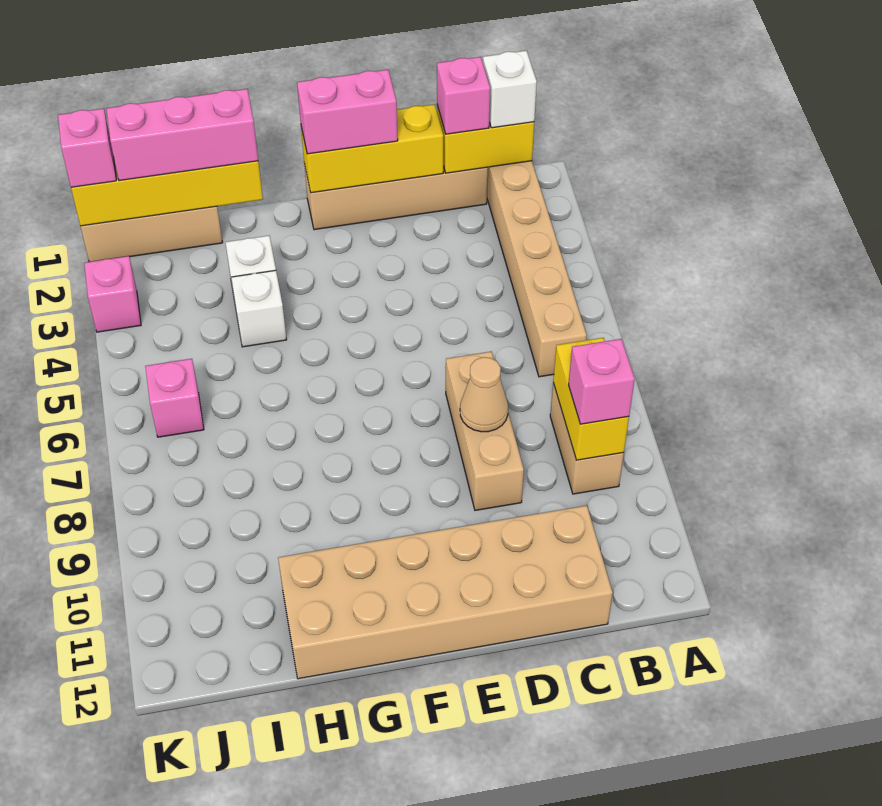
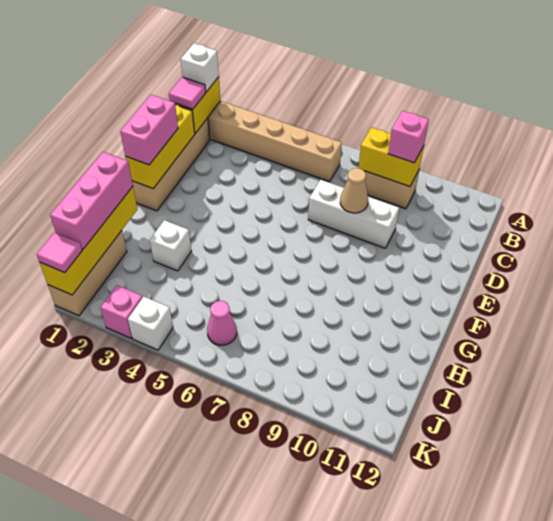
pink brick C1 level 3 -> pink tile C1 level 3
tan brick C11:H12 level 1 -> none
tan brick D7:D9 level 1 -> white brick D7:D9 level 1
white brick H4 level 1 -> white brick K4 level 1
pink brick J6 level 1 -> pink cone J6 level 1
pink brick K1 level 3 -> pink tile K1 level 3

